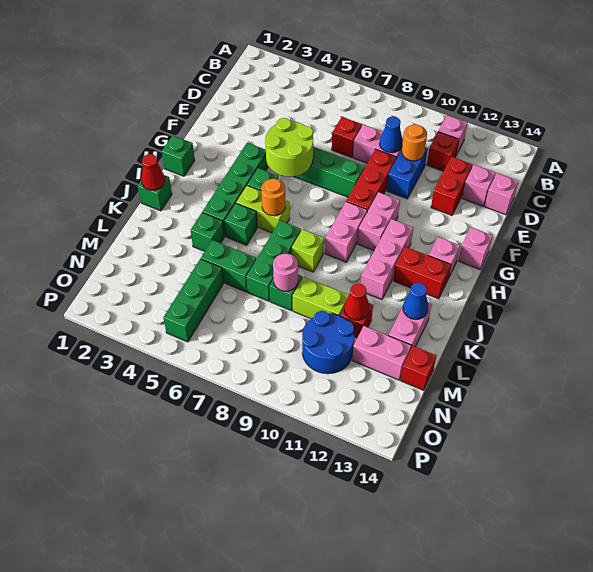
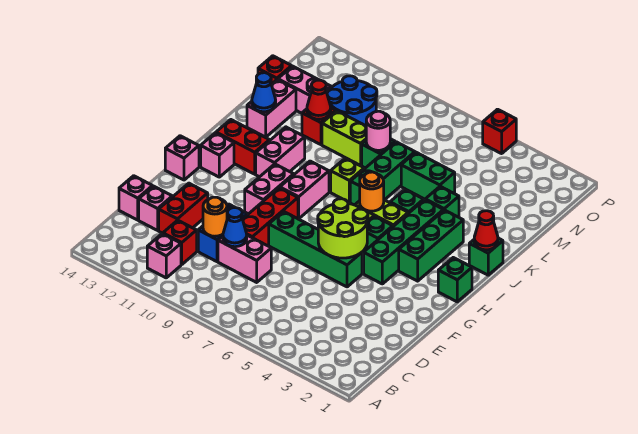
red brick D7 level 1 -> red brick P5 level 1
pink brick H11:J11 level 1 -> pink brick I11:J11 level 1
green brick M5:O5 level 1 -> green brick H3:J3 level 1

